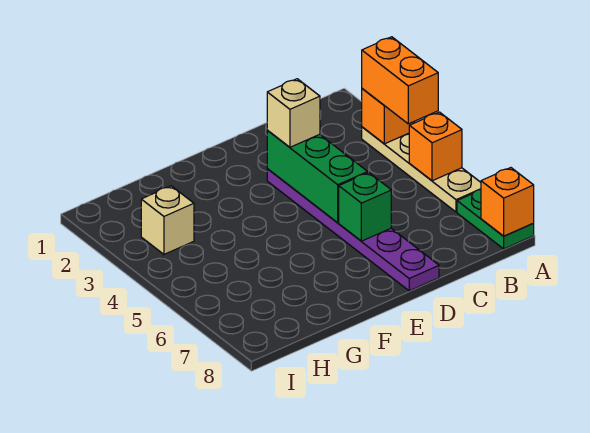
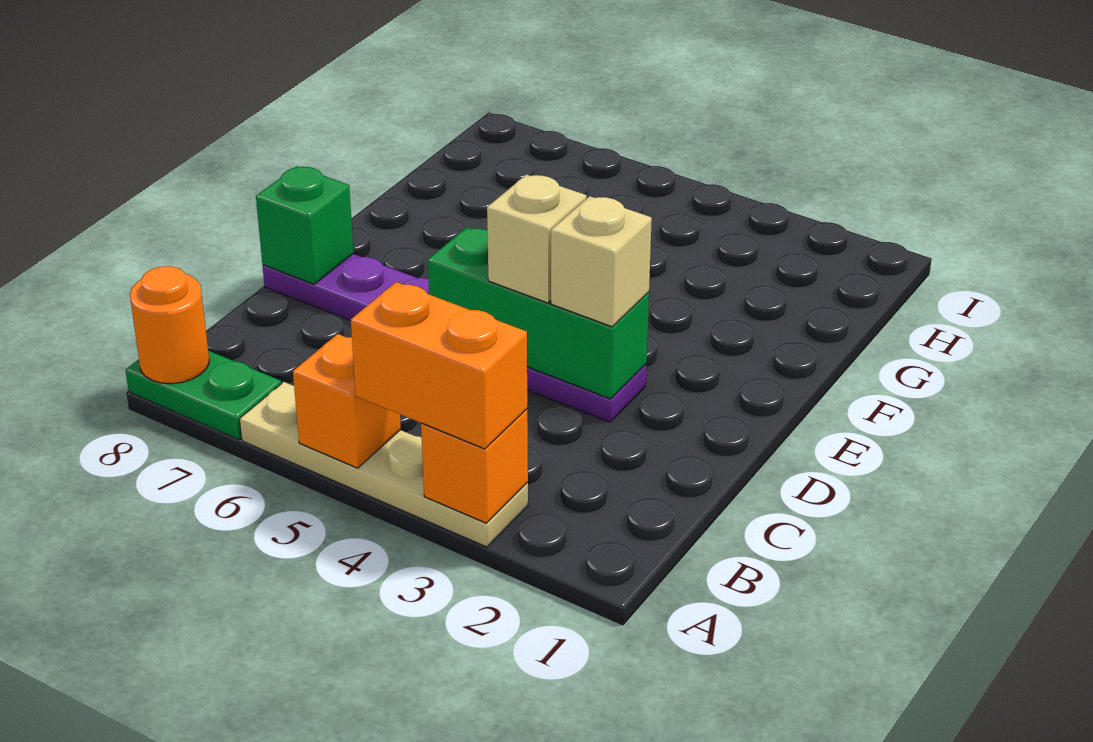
orange brick A8 level 2 -> orange round brick A8 level 2
green brick D6 level 2 -> green brick D8 level 2
tan brick H3 level 1 -> tan brick D4 level 3

